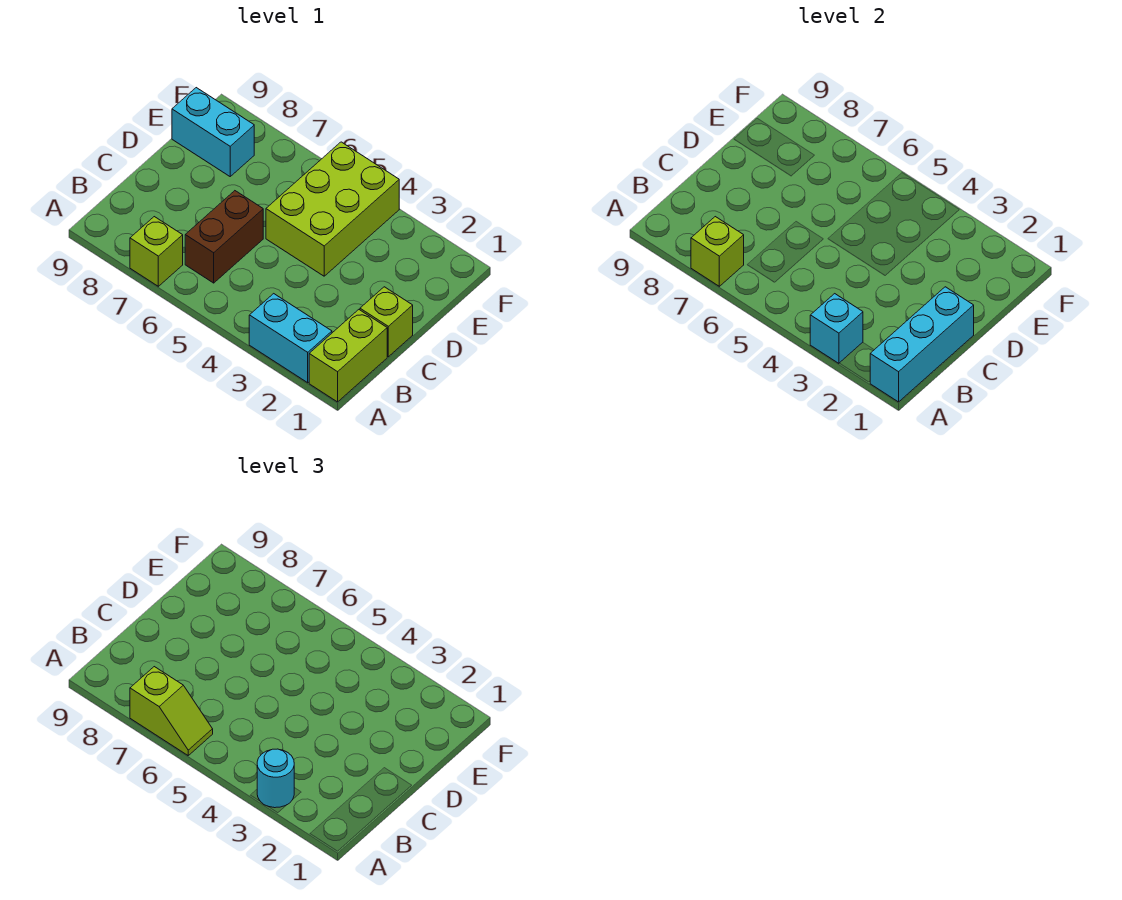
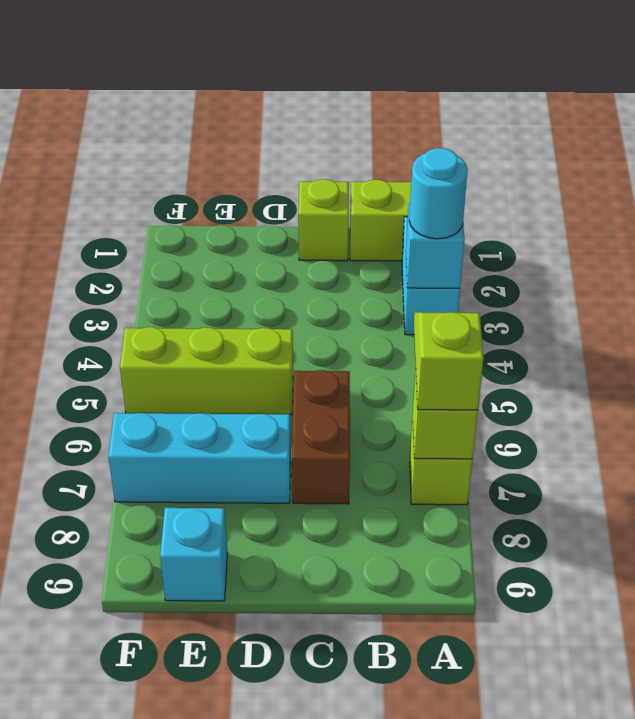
cyan brick A1:C1 level 2 -> cyan brick D7:F7 level 1
brown brick B6:C6 level 1 -> brown brick C6:C7 level 1
lime brick D4:F5 level 1 -> lime brick D5:F5 level 1
cyan brick E8:E9 level 1 -> cyan brick E9 level 1

